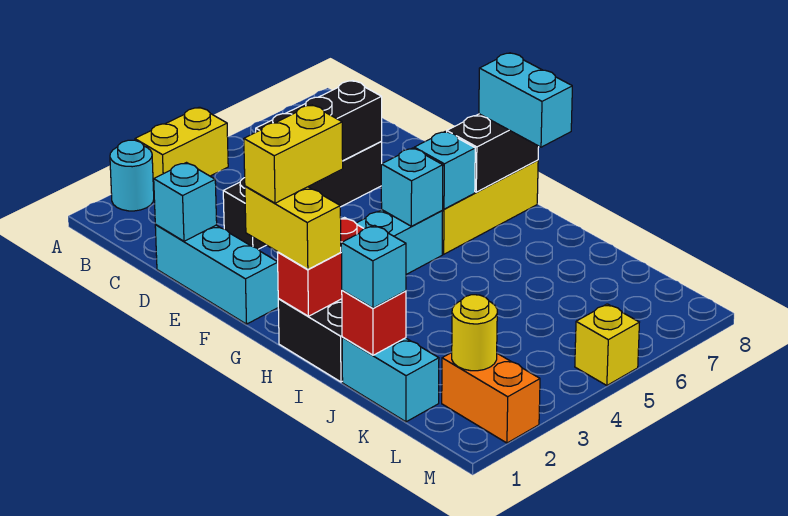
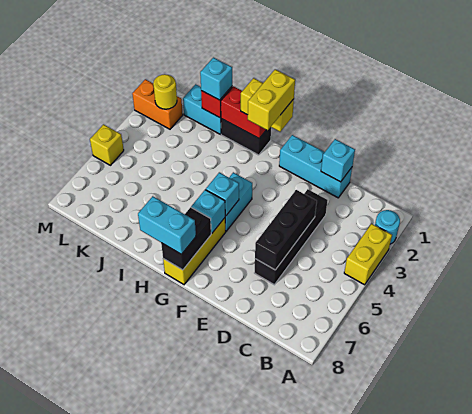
red brick H1:H2 level 2 -> red brick H1:I1 level 2

